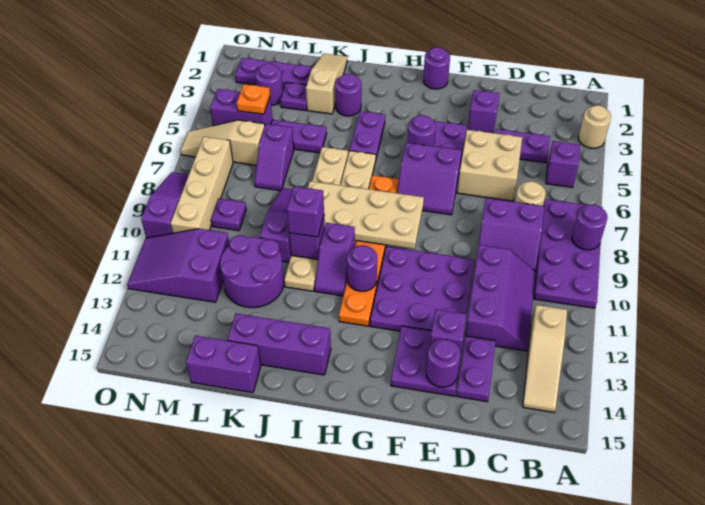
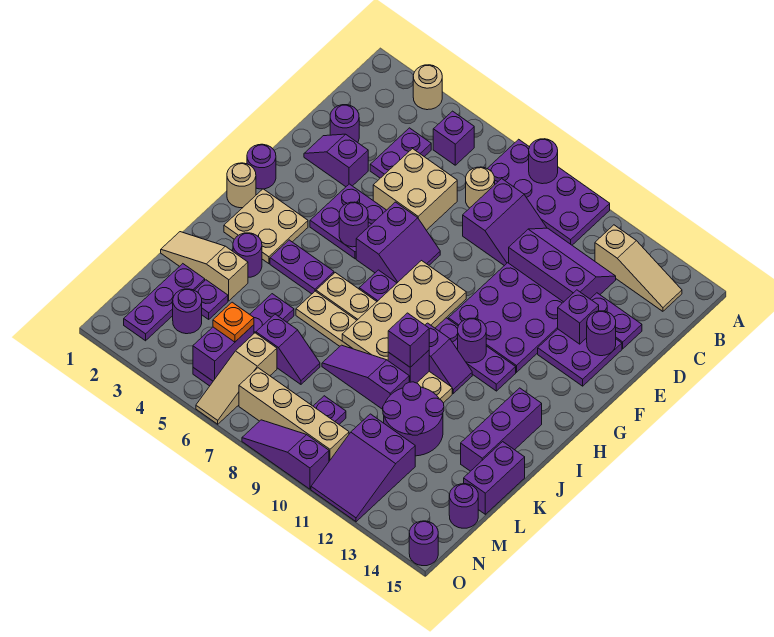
none -> purple round brick D2 level 1
none -> tan round brick H1 level 1
none -> tan plate H2:I3 level 1
orange plate H7:H12 level 1 -> purple plate H7:H12 level 1
none -> purple round brick M15 level 1
none -> purple round brick O15 level 1

